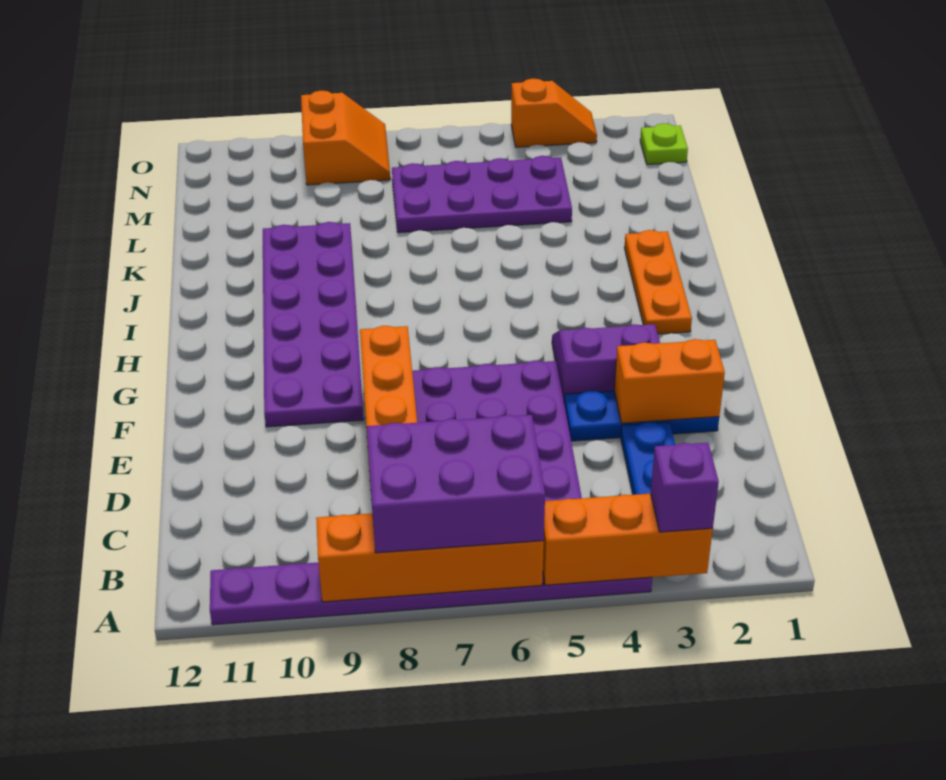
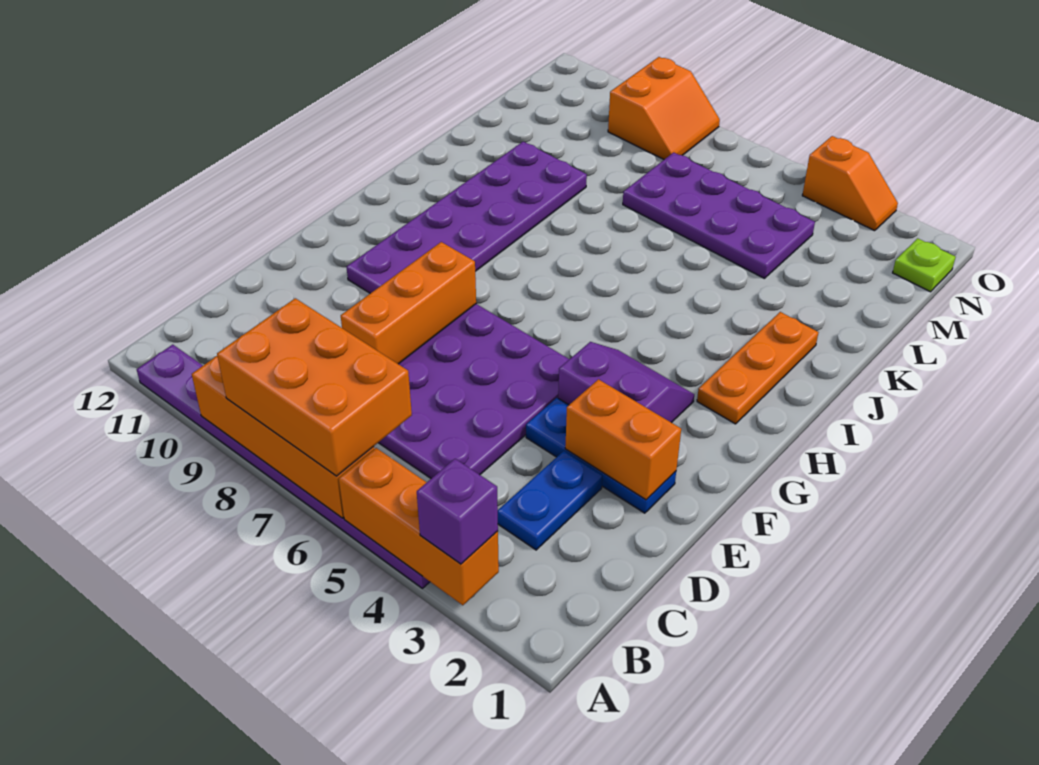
purple brick A6:B8 level 3 -> orange brick A6:B8 level 3

